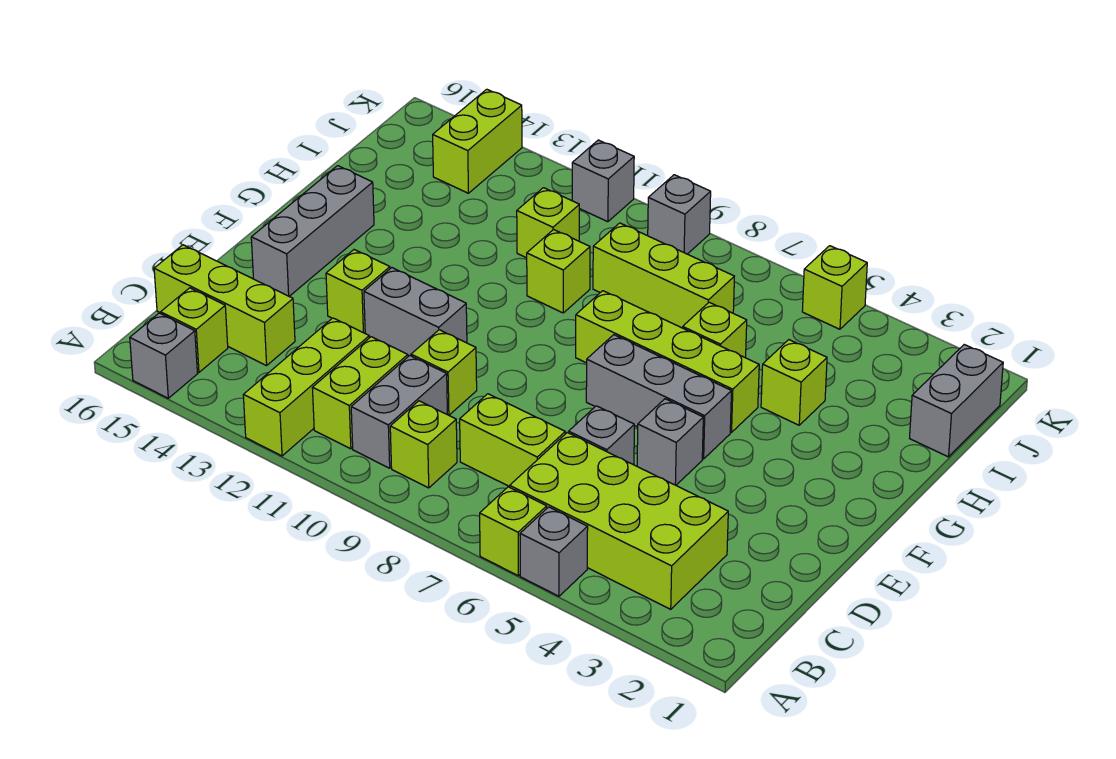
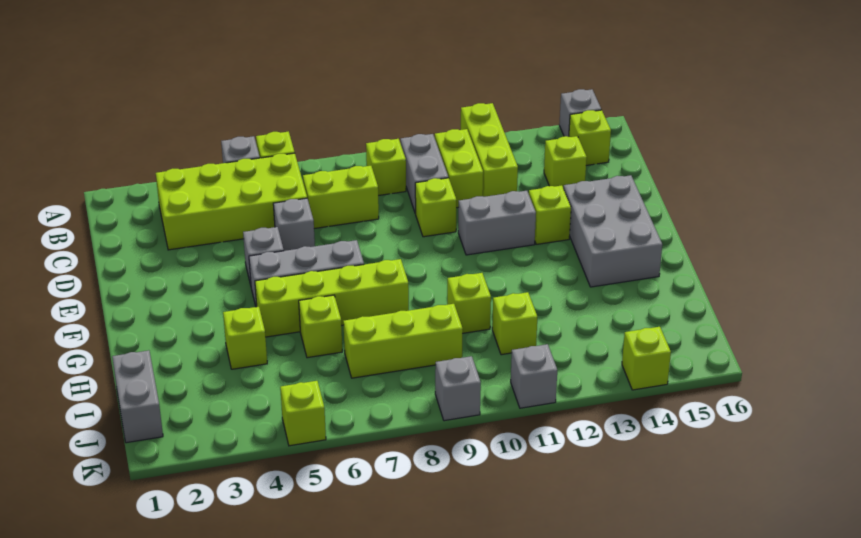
lime brick C14:C16 level 1 -> lime brick C14 level 1
grey brick E15:G15 level 1 -> grey brick E14:G15 level 1
lime brick J14:K14 level 1 -> lime brick K14 level 1

